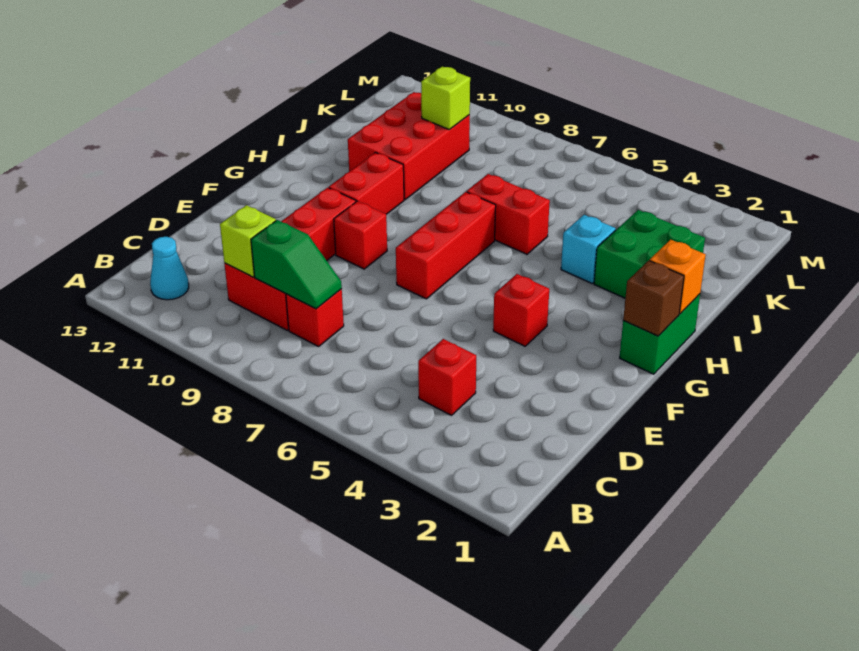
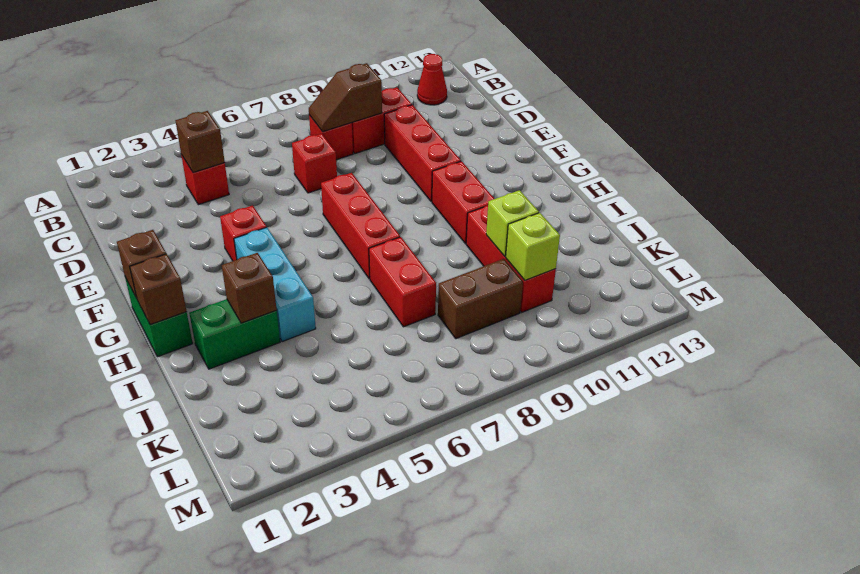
cyan cone B12 level 1 -> red cone B12 level 1
none -> brown brick C4 level 2
green slope C8:C9 level 2 top 9 -> brown slope C8:C9 level 2 top 9
lime brick C10 level 2 -> lime brick J10 level 2
red brick F9 level 1 -> red brick D7 level 1
orange brick H1 level 2 -> brown brick H1 level 2
green brick I2:J3 level 1 -> green brick I2:I3 level 1
none -> brown brick I3 level 2
cyan brick I4 level 1 -> cyan brick G4:I4 level 1
red brick I6:I7 level 1 -> red brick I7:J7 level 1
red brick I10:K11 level 1 -> red brick I10:K10 level 1
none -> brown brick K8:K9 level 1

